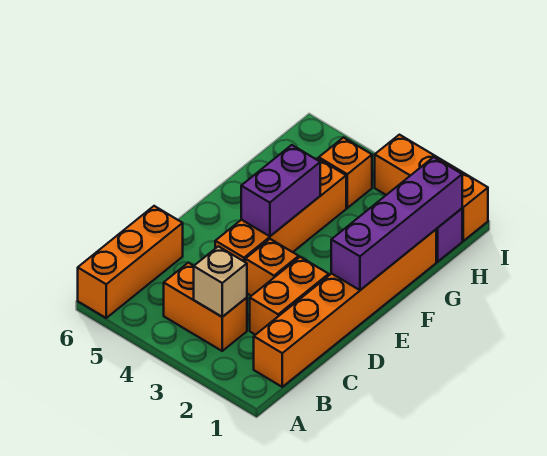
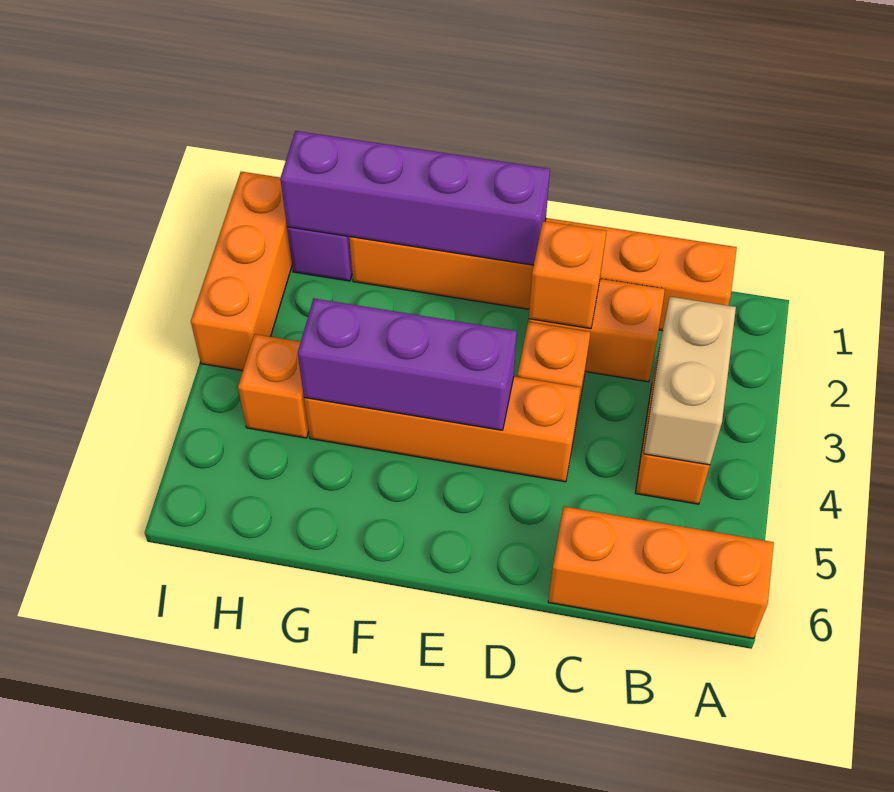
tan brick B3 level 2 -> tan brick B3:B4 level 2
none -> orange brick D2 level 2
purple brick E4:F4 level 2 -> purple brick E4:G4 level 2

